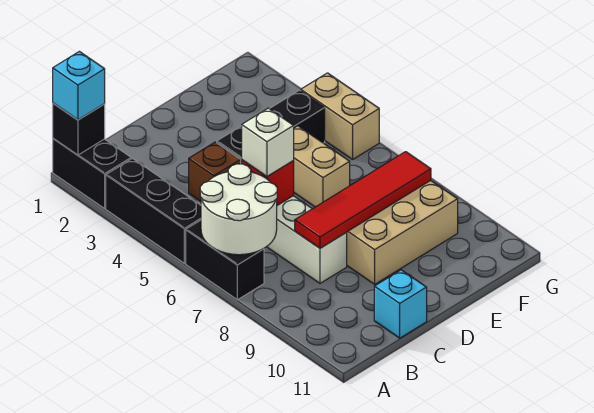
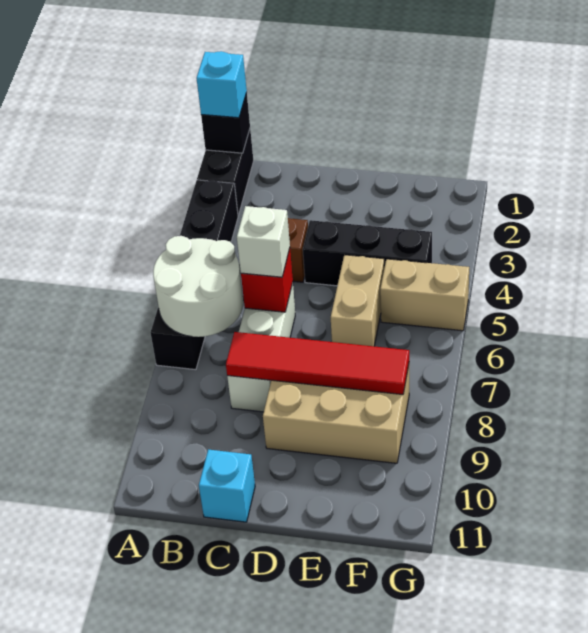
tan brick G4:G5 level 1 -> tan brick F5:G5 level 1

